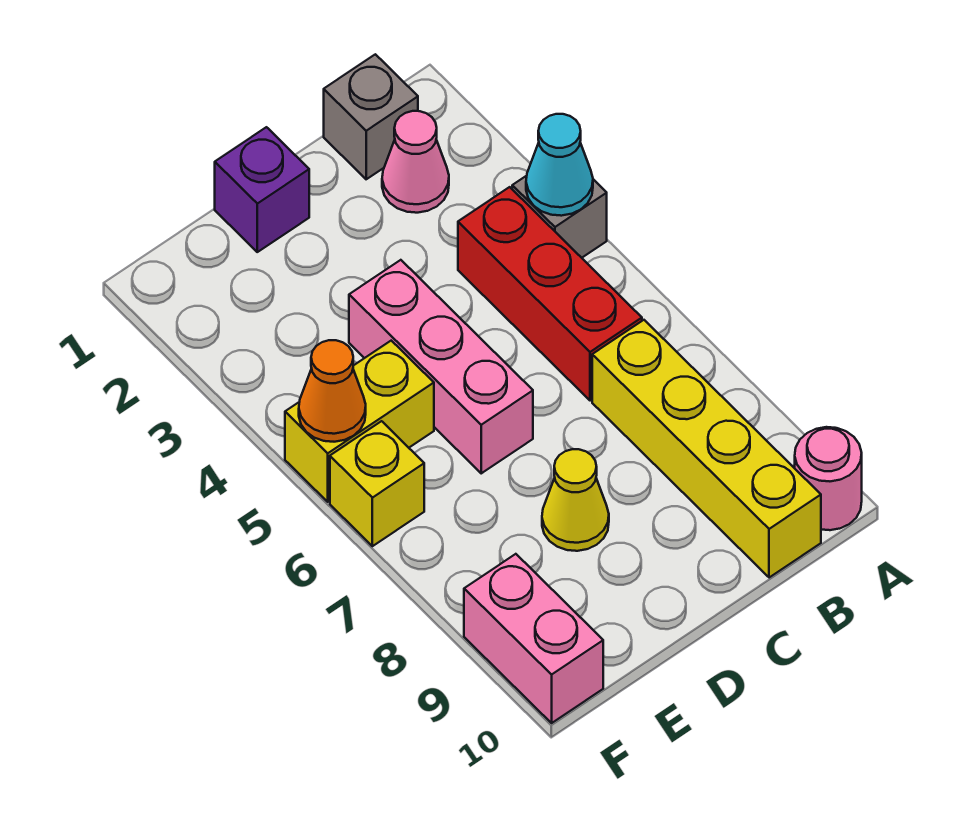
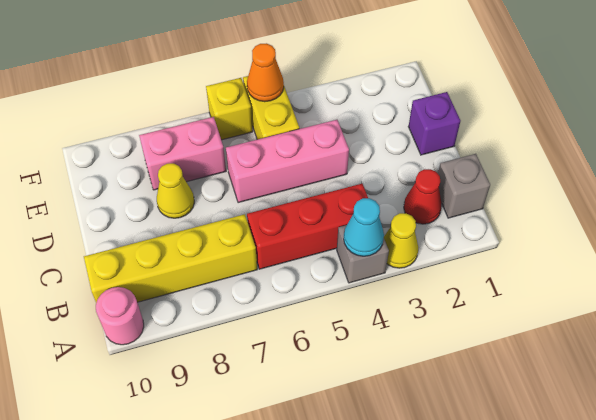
none -> yellow cone A3 level 1
pink cone B2 level 1 -> red cone B2 level 1
pink brick F9:F10 level 1 -> pink brick E7:E8 level 1

